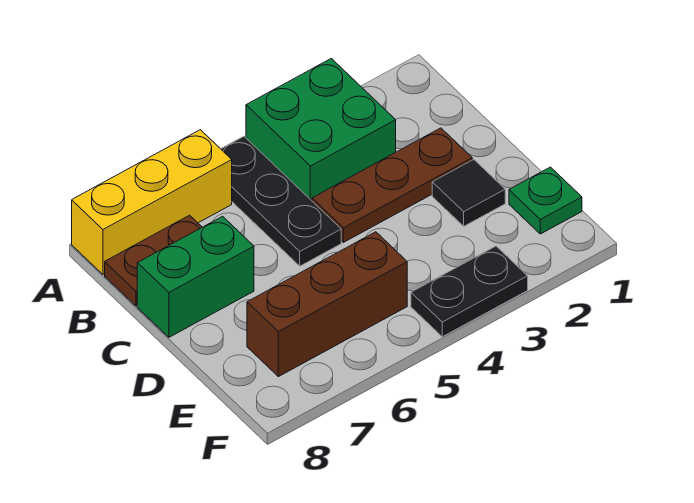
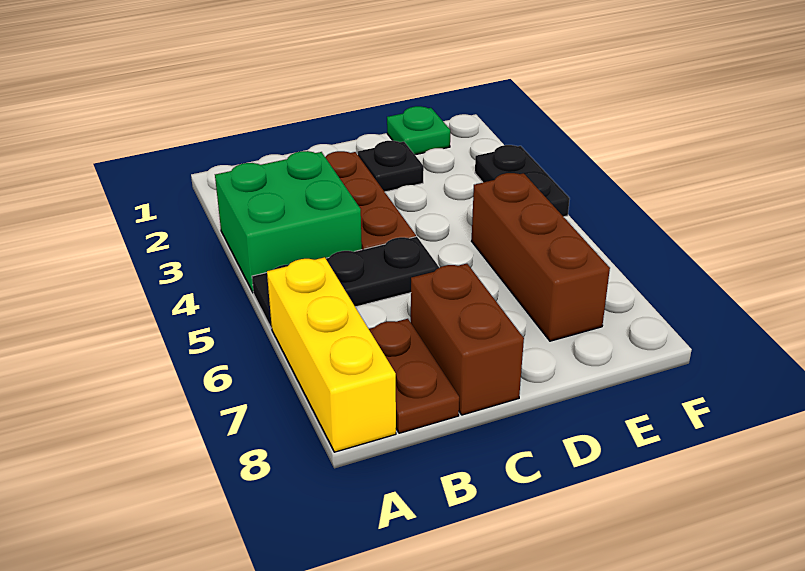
green brick C7:C8 level 1 -> brown brick C7:C8 level 1
black tile D2 level 1 -> black plate D2 level 1

